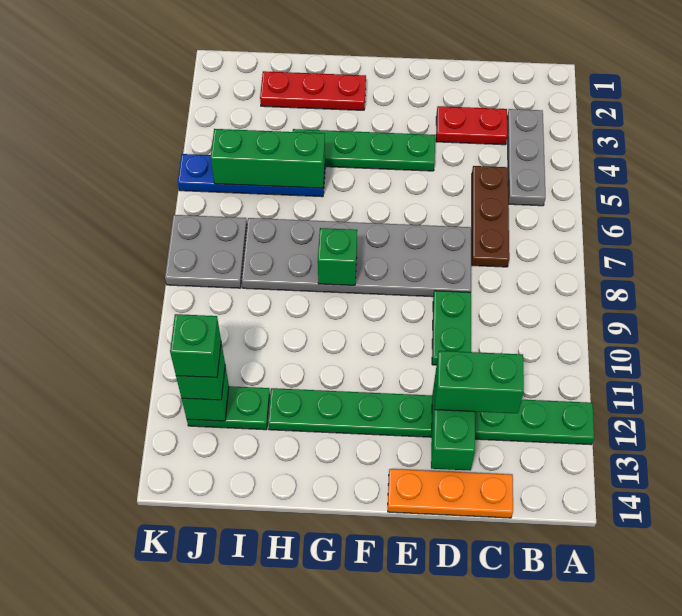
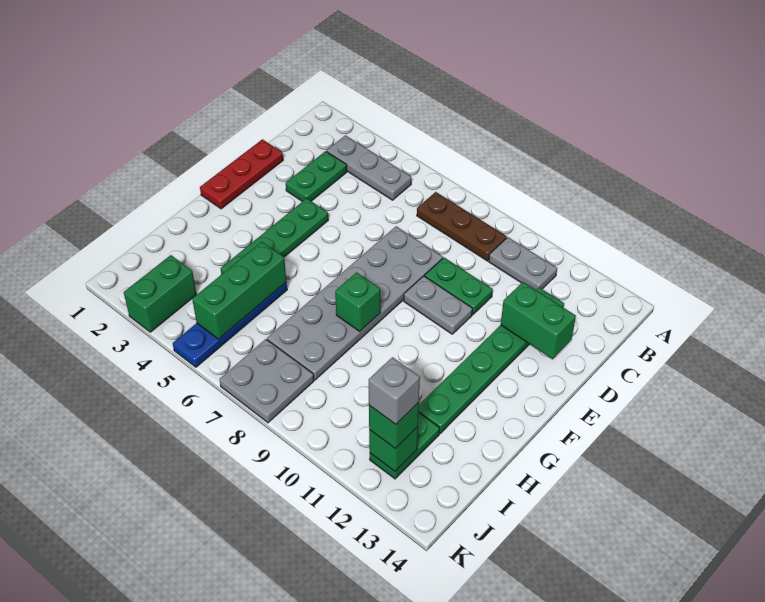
green plate A12:H12 level 1 -> green plate C12:H12 level 1
none -> grey plate B10:B11 level 1
red plate C3:D3 level 1 -> green plate C3:D3 level 1
brown plate C5:C7 level 1 -> brown plate B7:B9 level 1
green brick C12:D12 level 3 -> green brick J3:K3 level 1
orange plate C14:E14 level 1 -> none
none -> grey plate E9:E10 level 1
red plate G2:I2 level 1 -> red plate D1:F1 level 1
green brick J12 level 4 -> grey brick J12 level 4

